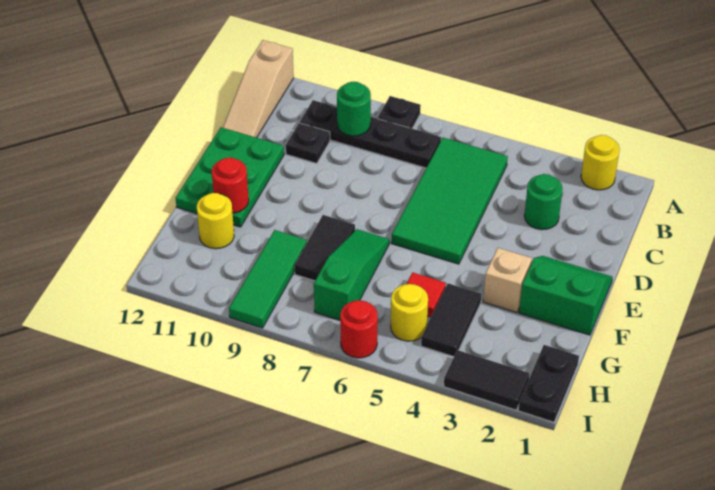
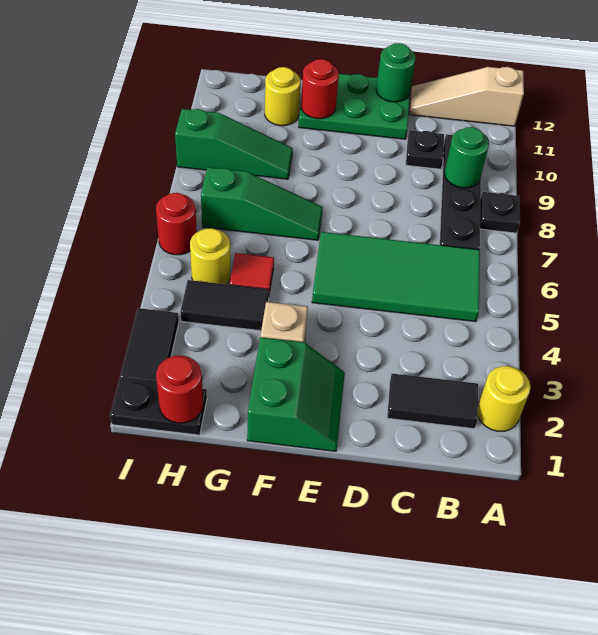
green round brick C3 level 1 -> green round brick D12 level 2
black tile F8:G8 level 1 -> black tile B2:C2 level 1
green tile G9:I9 level 1 -> green slope G9:I9 level 1 top I
none -> red round brick H1 level 2

